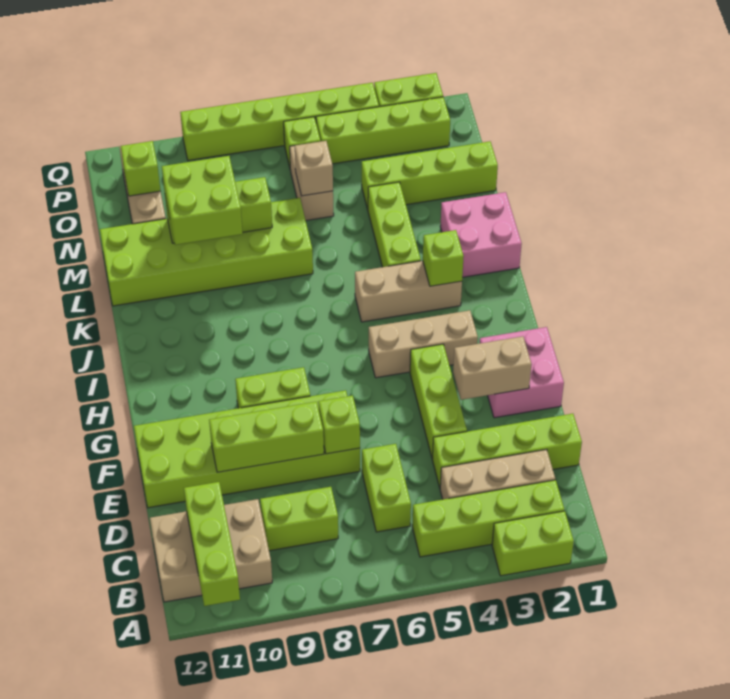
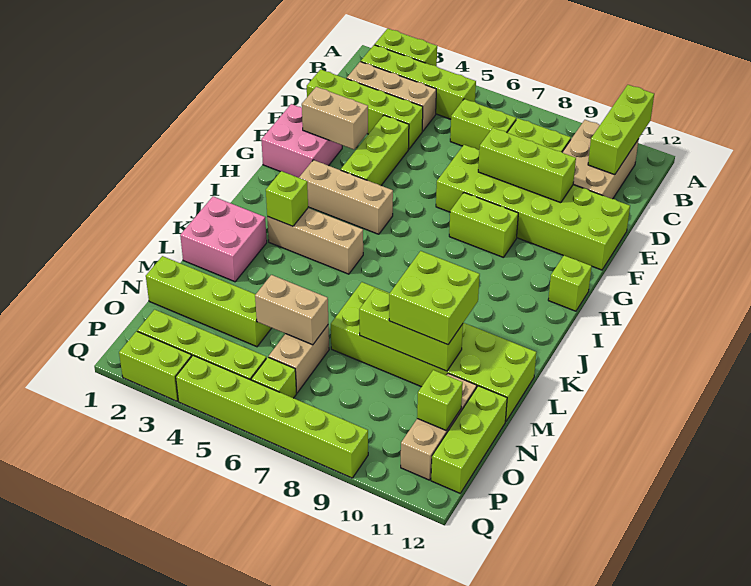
tan brick B10:C12 level 1 -> tan brick B10:D11 level 1
lime brick C6:D6 level 1 -> lime brick C6:C7 level 1
lime brick E7 level 2 -> lime brick H12 level 1
lime brick K4:M4 level 1 -> lime brick N12:P12 level 1
tan brick N6 level 2 -> tan brick N5:N6 level 2

